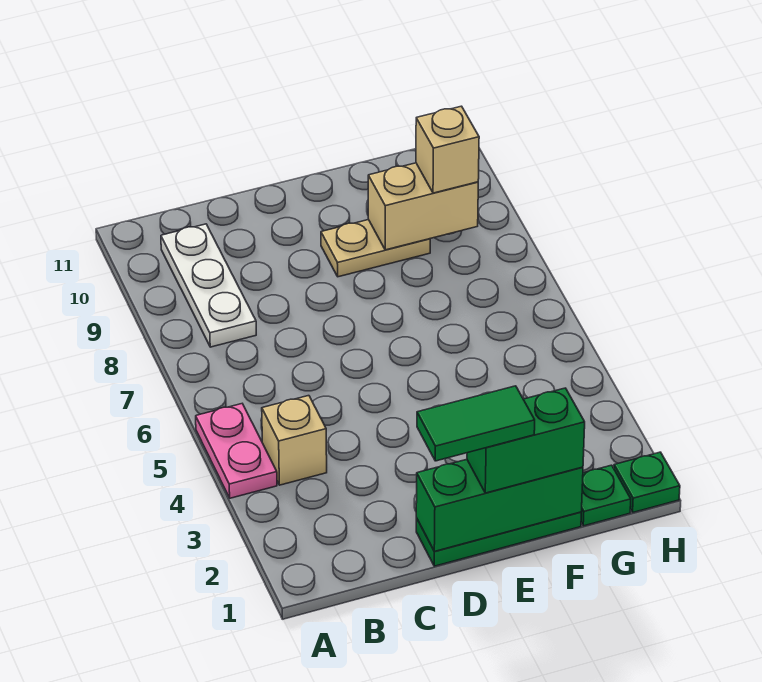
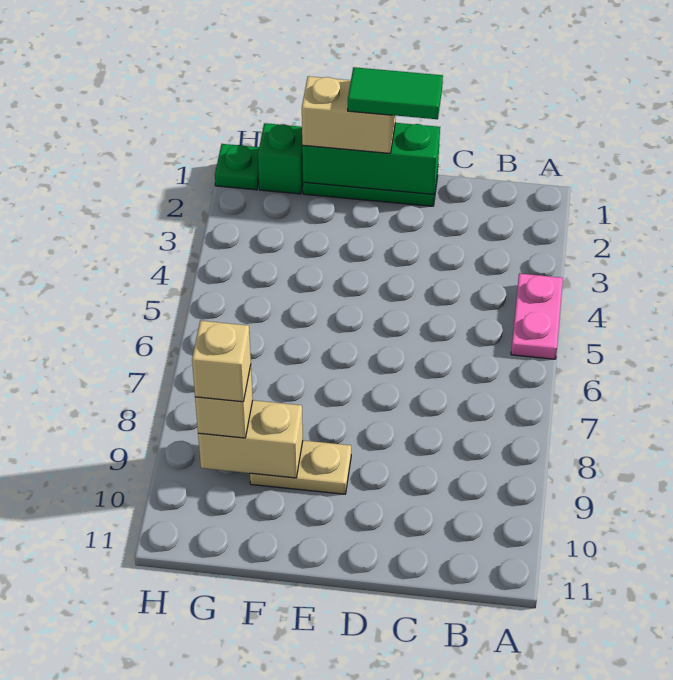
tan brick B4 level 1 -> tan brick G9 level 4
white plate B8:B10 level 1 -> none
green brick E1:F1 level 3 -> tan brick E1:F1 level 3
green plate G1 level 1 -> green brick G1 level 1

